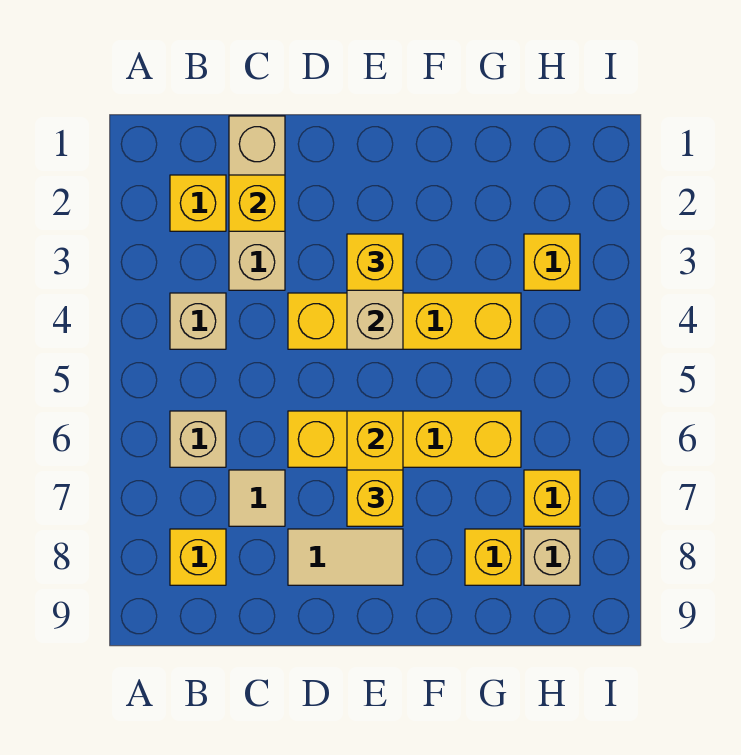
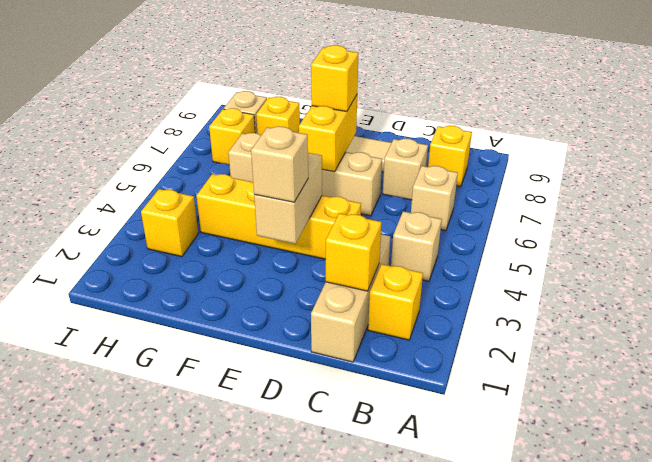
tan tile C7 level 1 -> tan brick C7 level 1
yellow brick D6:G6 level 1 -> tan brick D6:G6 level 1
yellow brick E3 level 3 -> tan brick E3 level 3

